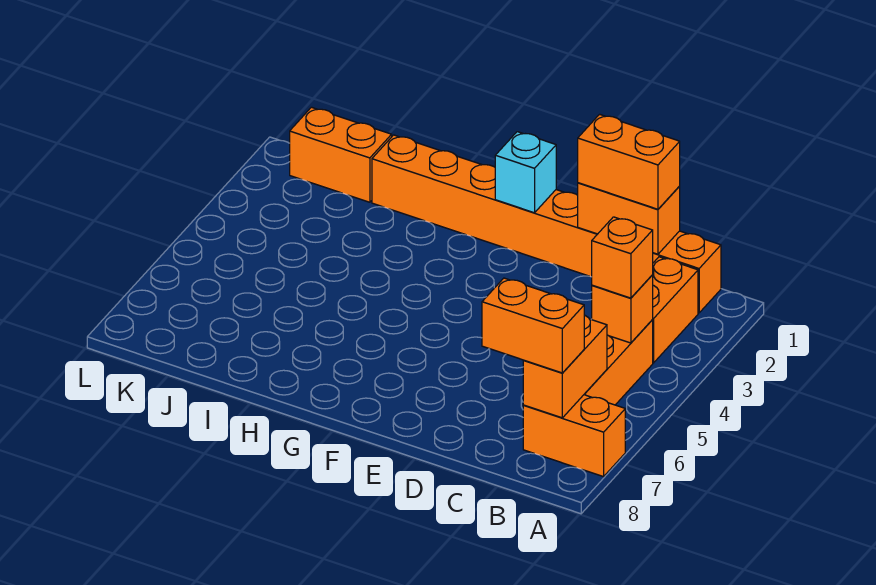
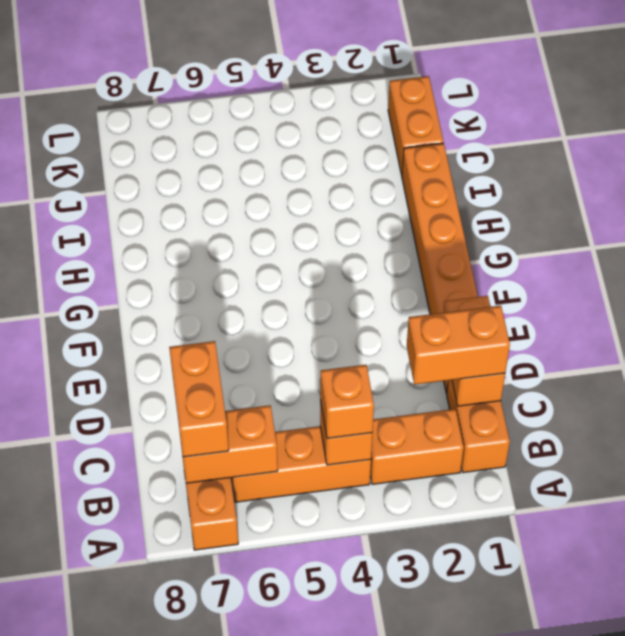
orange brick C1:D1 level 3 -> orange brick C1:C2 level 3
cyan brick F1 level 2 -> none

